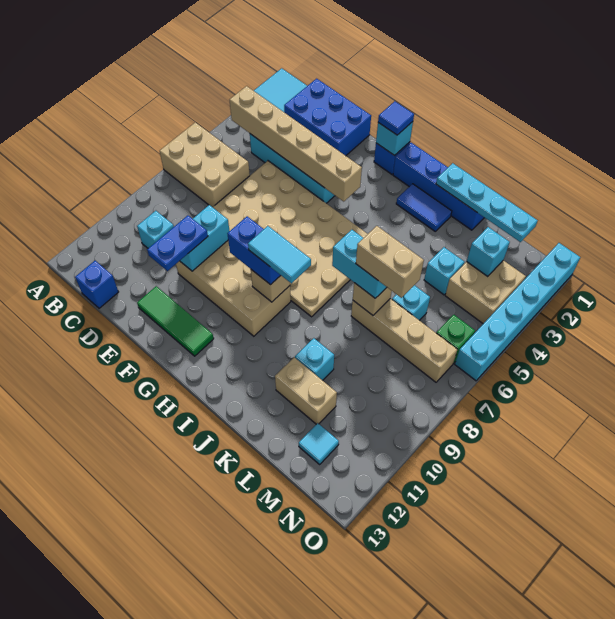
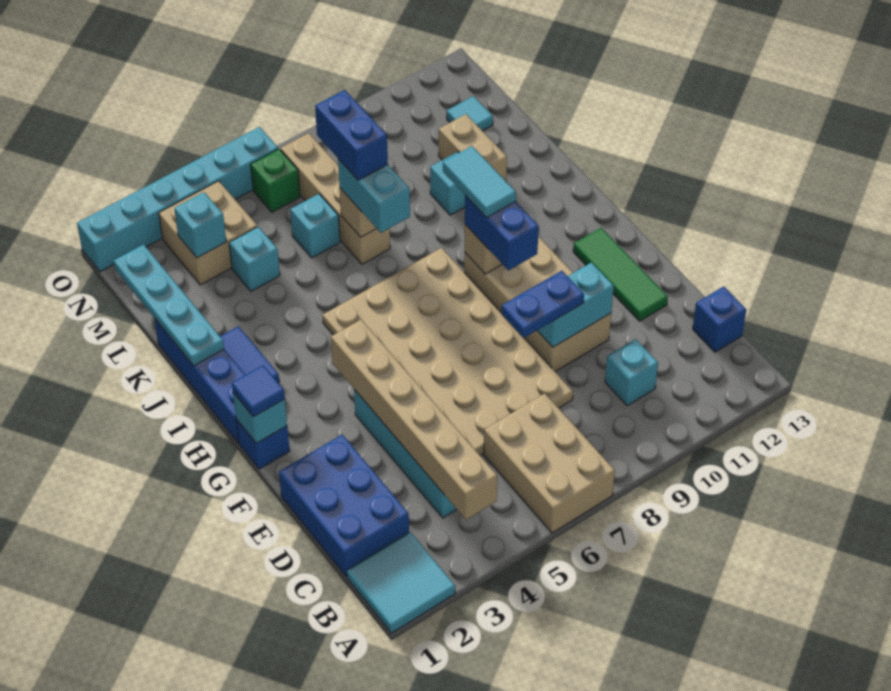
blue plate E10:E11 level 3 -> blue plate E8:E9 level 3
tan brick K7:L7 level 4 -> blue brick K7:L7 level 4

